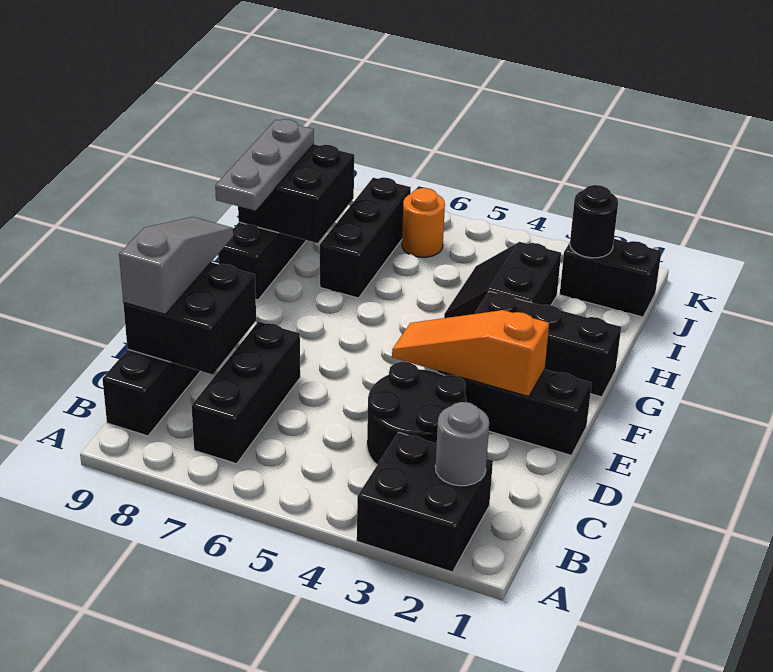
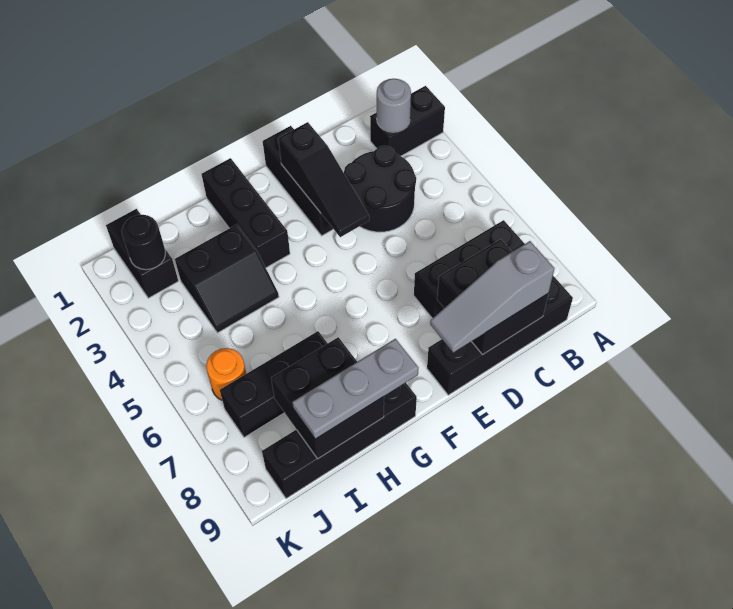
black brick A2:B3 level 1 -> black brick A2:B2 level 1
orange slope E2:E4 level 2 top 2 -> black slope E2:E4 level 2 top 2

